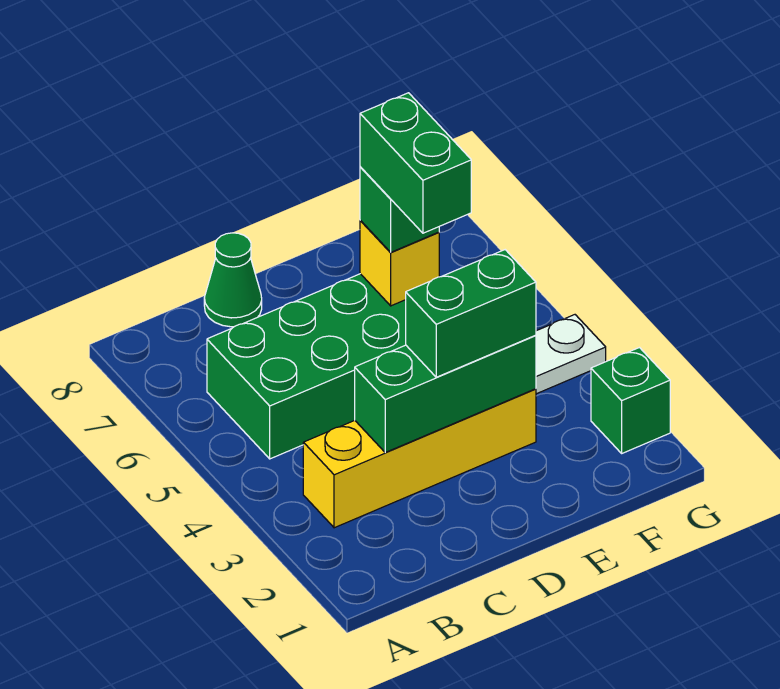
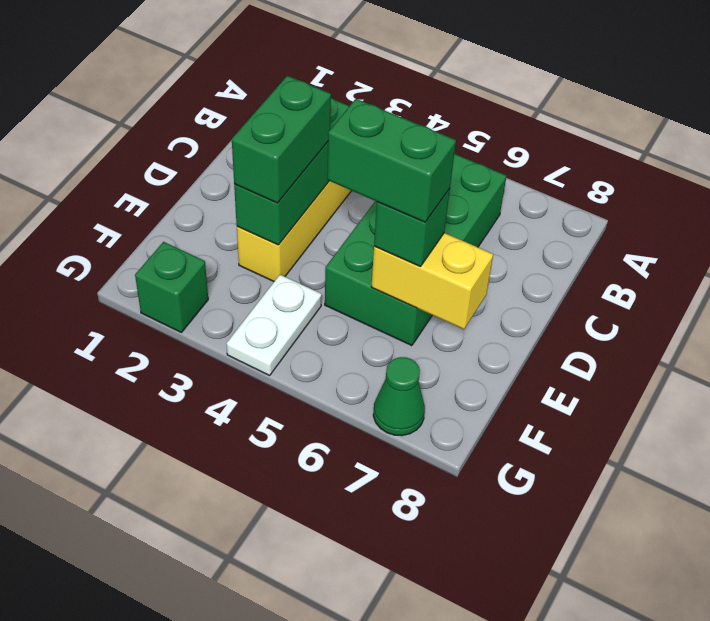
green cone C8 level 1 -> green cone G7 level 1
yellow brick E6 level 2 -> yellow brick E6:E7 level 2

